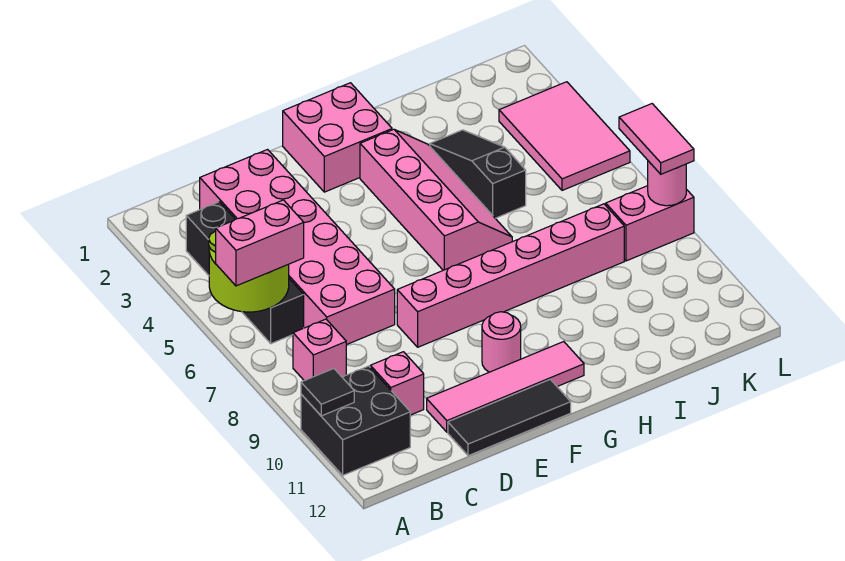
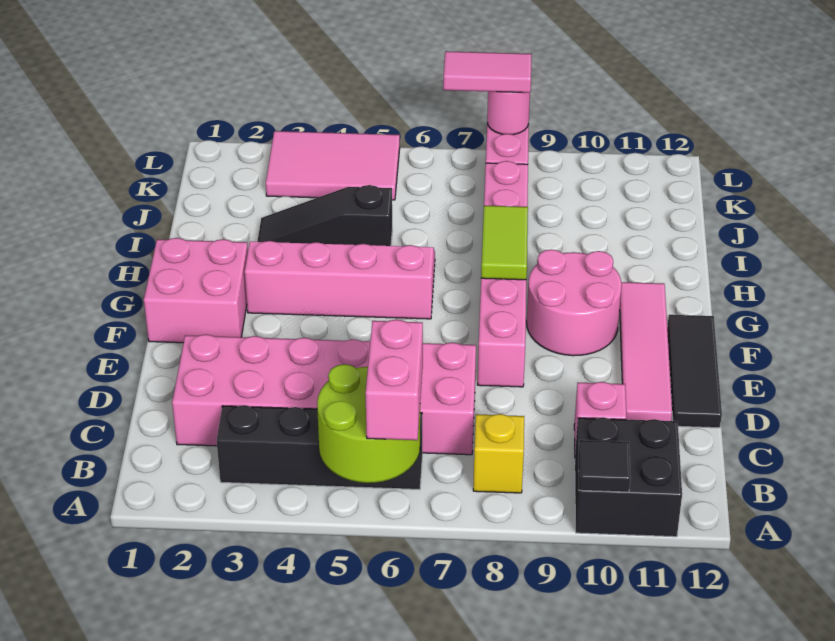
pink brick B8 level 1 -> yellow brick B8 level 1
pink round brick F10 level 1 -> pink round brick F9:G10 level 1
none -> lime tile G8:H8 level 2

